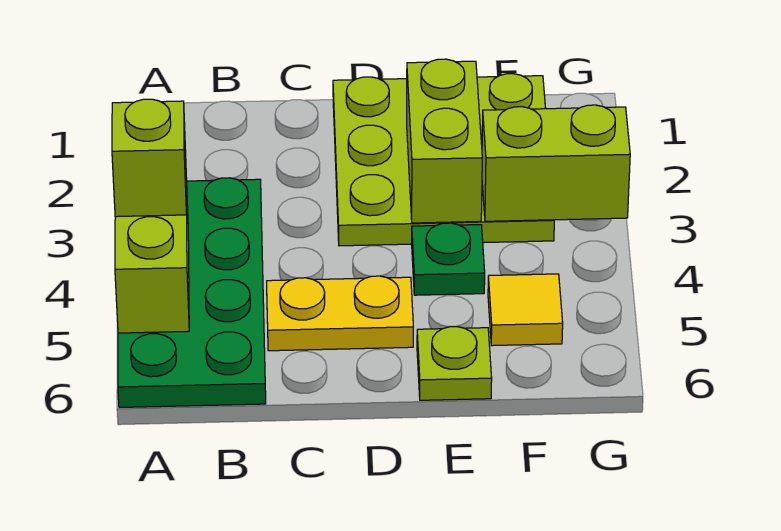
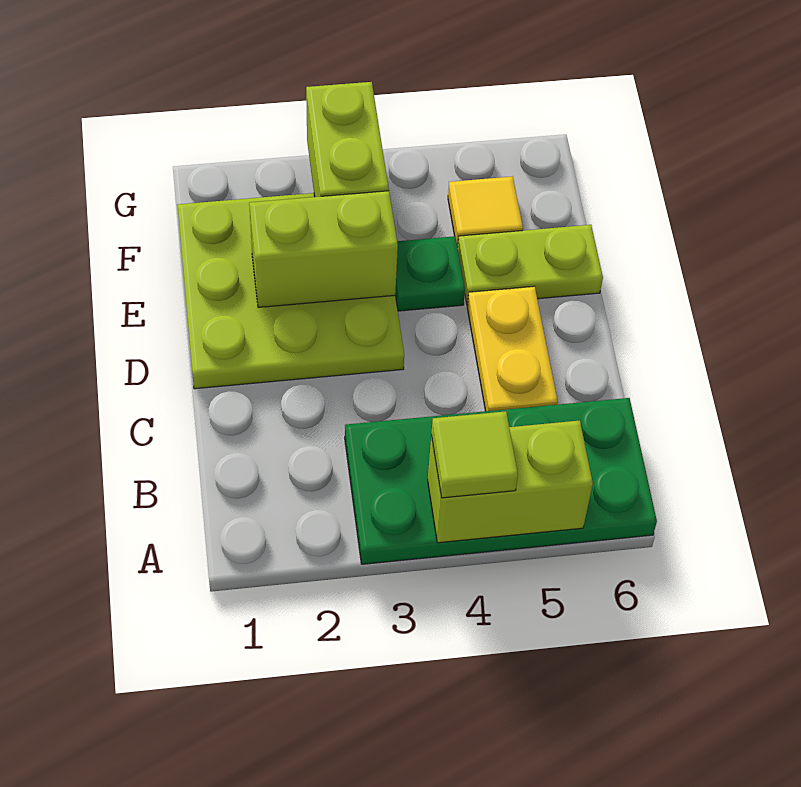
lime brick A4 level 3 -> lime tile A4 level 3
lime plate E6 level 1 -> lime plate E5:E6 level 1

